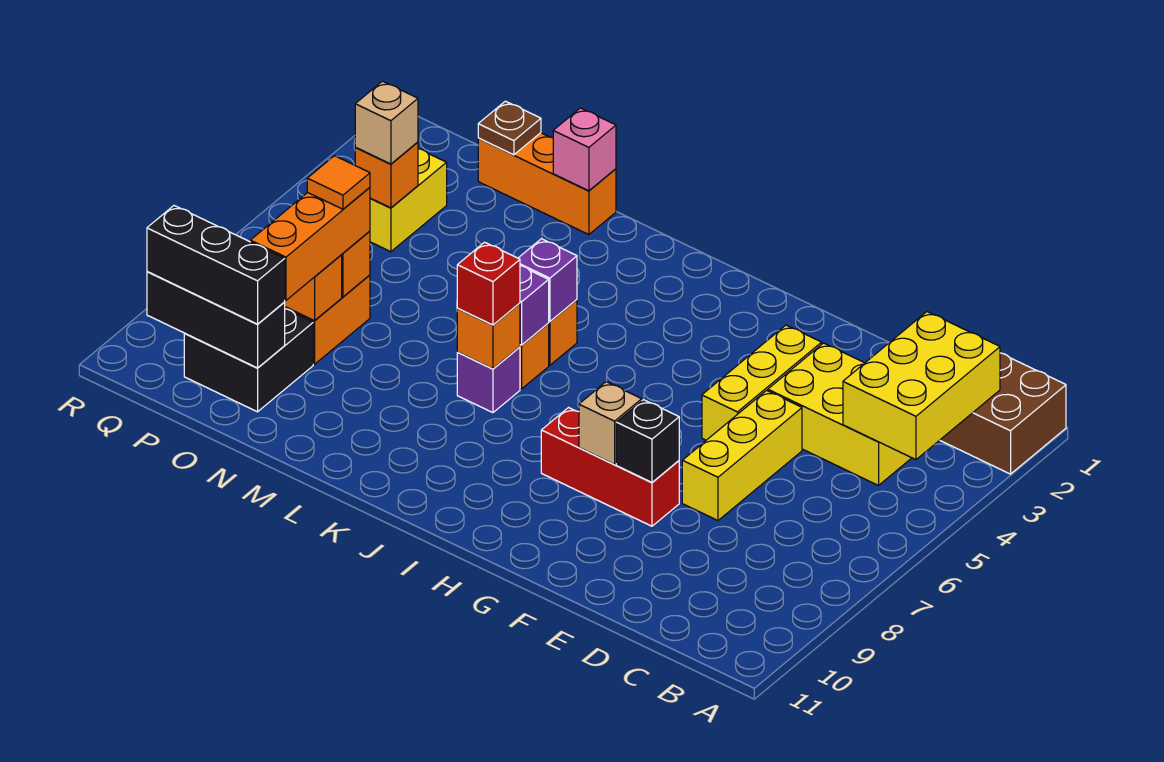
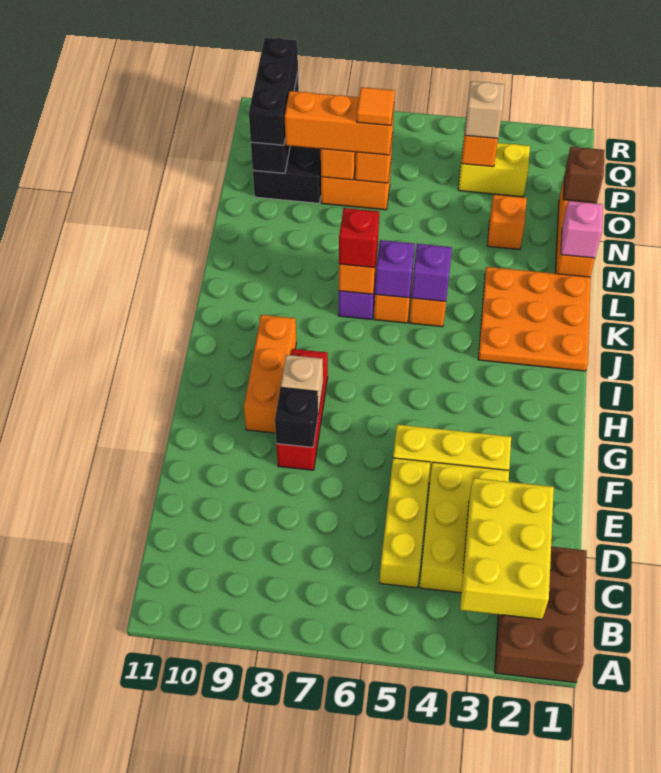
yellow brick B2:C4 level 2 -> yellow brick B2:D3 level 2
yellow brick E5:E7 level 1 -> yellow brick C5:E5 level 1
none -> orange brick G9:I9 level 1
none -> orange plate J1:L3 level 1
none -> orange brick N3 level 1
brown plate O1 level 2 -> brown brick O1 level 2

